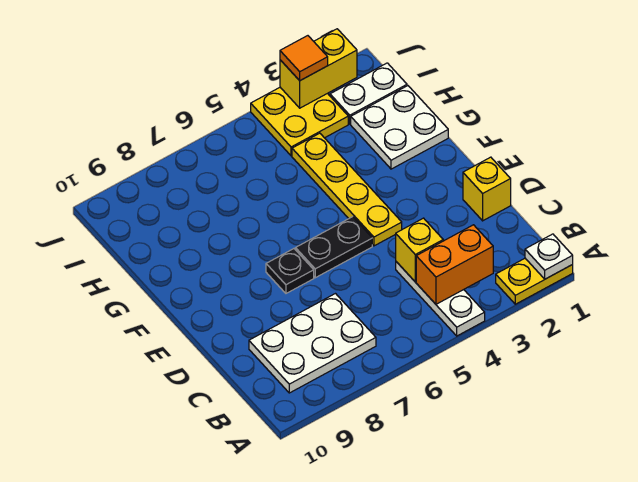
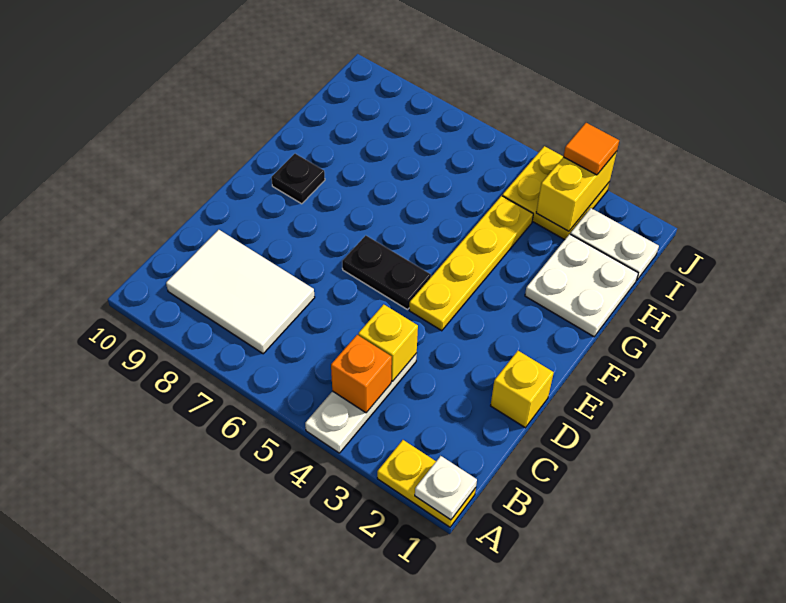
orange brick B3:B4 level 2 -> orange brick B4 level 2
white plate B7:C9 level 1 -> white tile B7:C9 level 1
black plate E7 level 1 -> black plate F9 level 1
yellow brick J2:J3 level 2 -> yellow brick I3:J3 level 2

